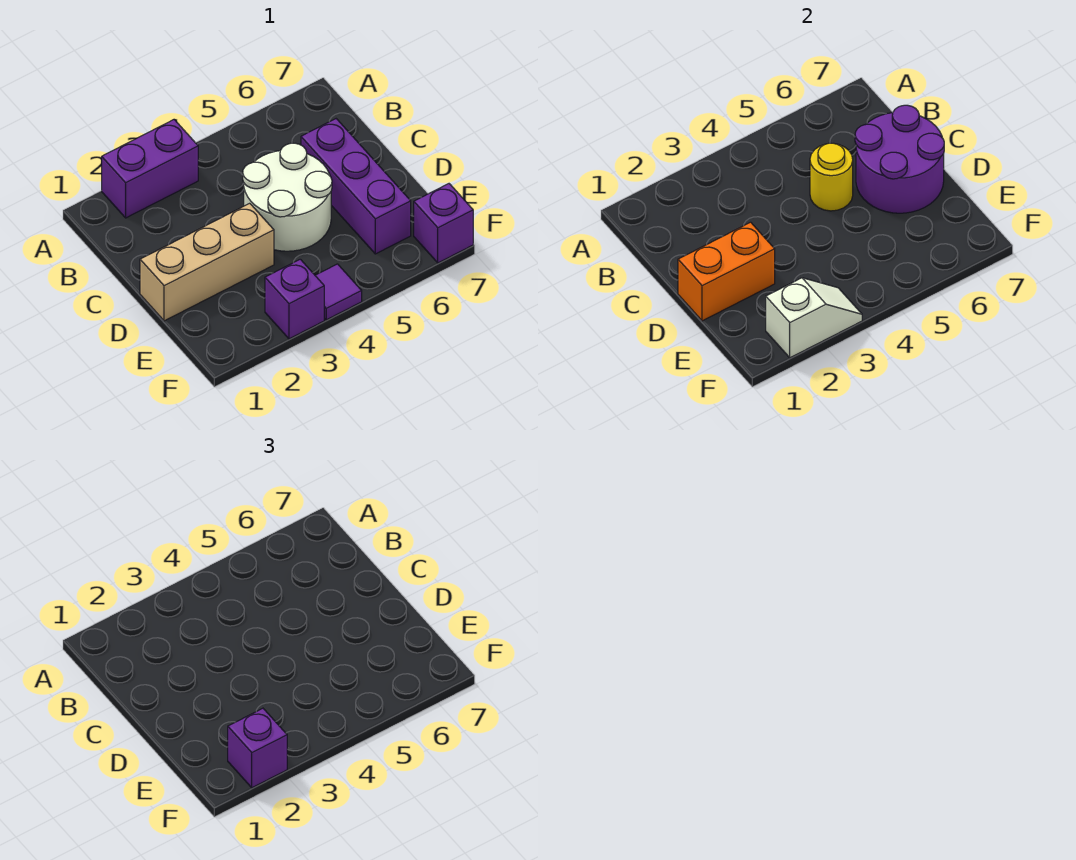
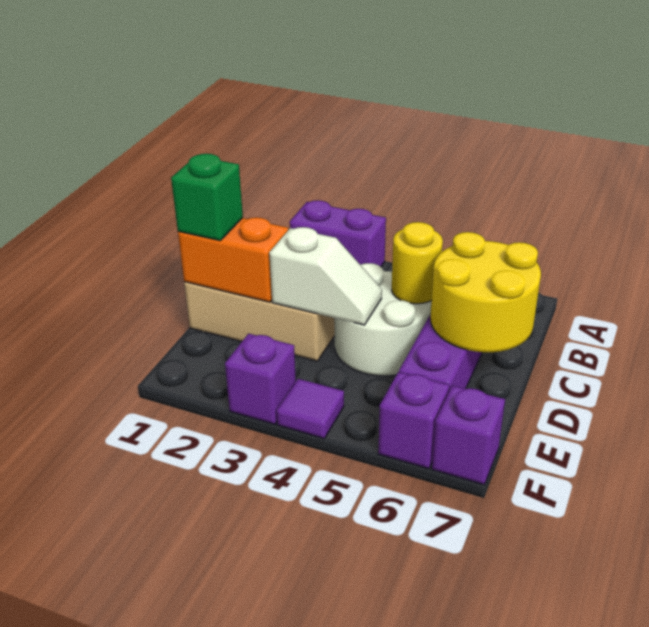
purple round brick C6:D7 level 2 -> yellow round brick C6:D7 level 2
none -> green brick D1 level 3
white slope F2:F3 level 2 top 2 -> white slope D3:D4 level 2 top 3
purple brick F2 level 3 -> purple brick F6 level 1

